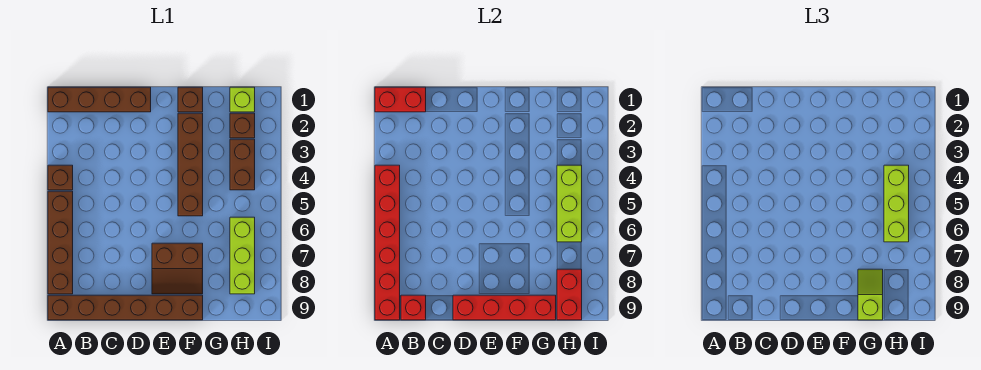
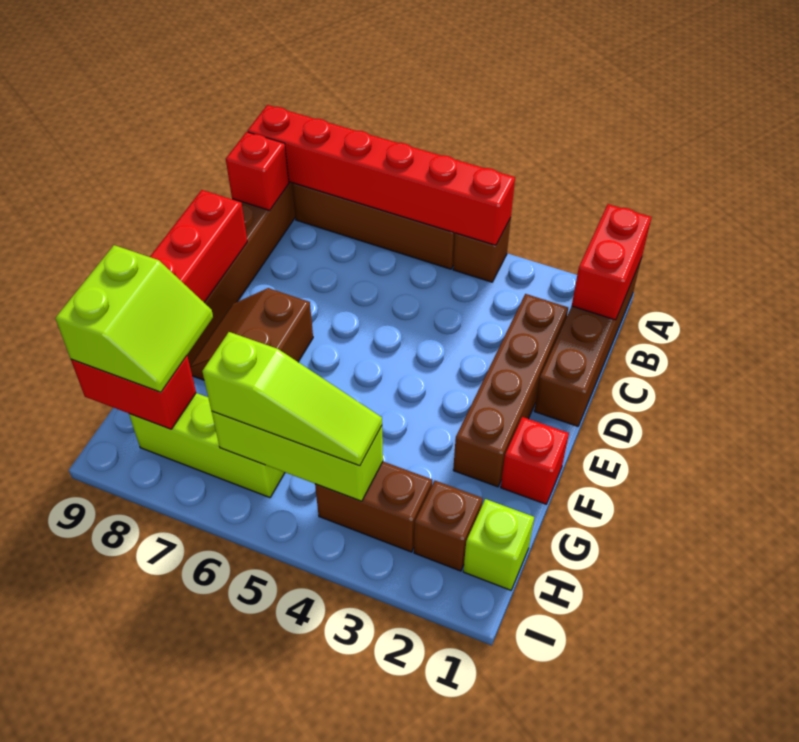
brown brick F1 level 1 -> red brick F1 level 1
brown brick F2:F5 level 1 -> brown brick C2:F2 level 1
lime slope G8:G9 level 3 top 9 -> lime slope G8:H9 level 3 top 9
lime brick H4:H6 level 3 -> lime slope H4:H6 level 3 top 6

